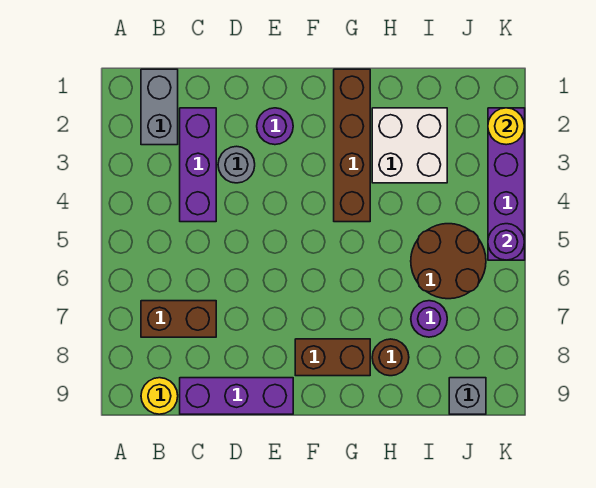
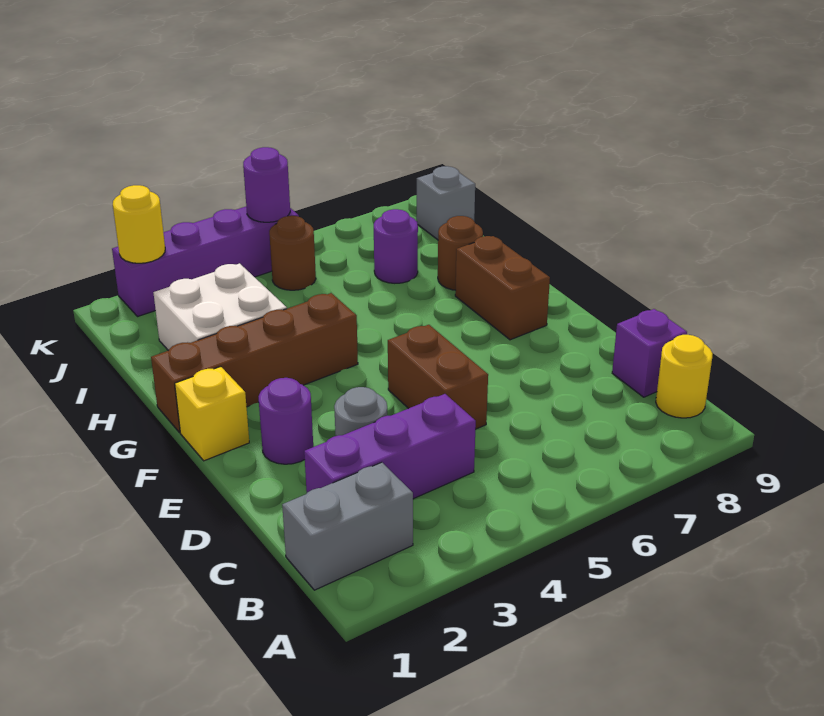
brown brick B7:C7 level 1 -> brown brick D5:E5 level 1
purple brick C9:E9 level 1 -> purple brick C9 level 1
none -> yellow brick F1 level 1
brown round brick I5:J6 level 1 -> brown round brick J5 level 1

